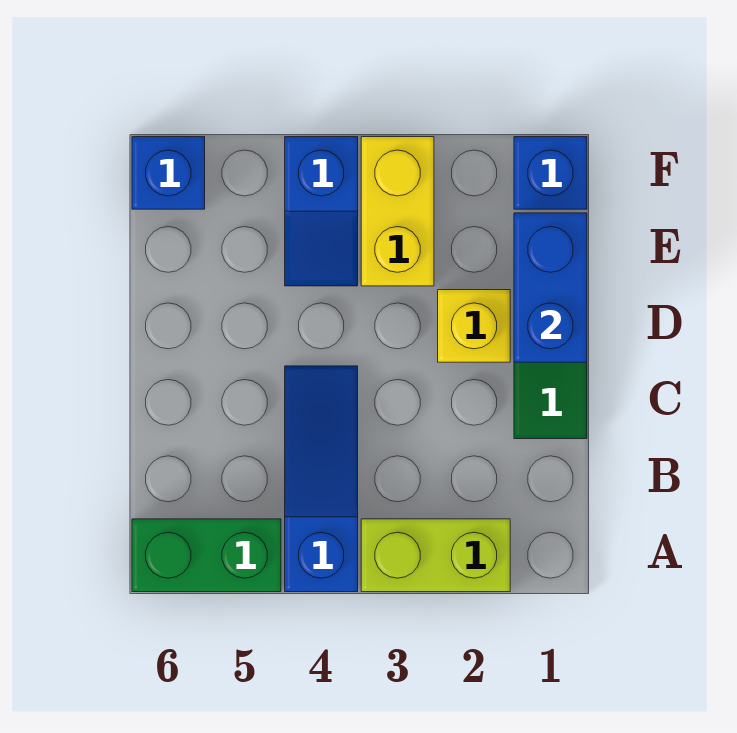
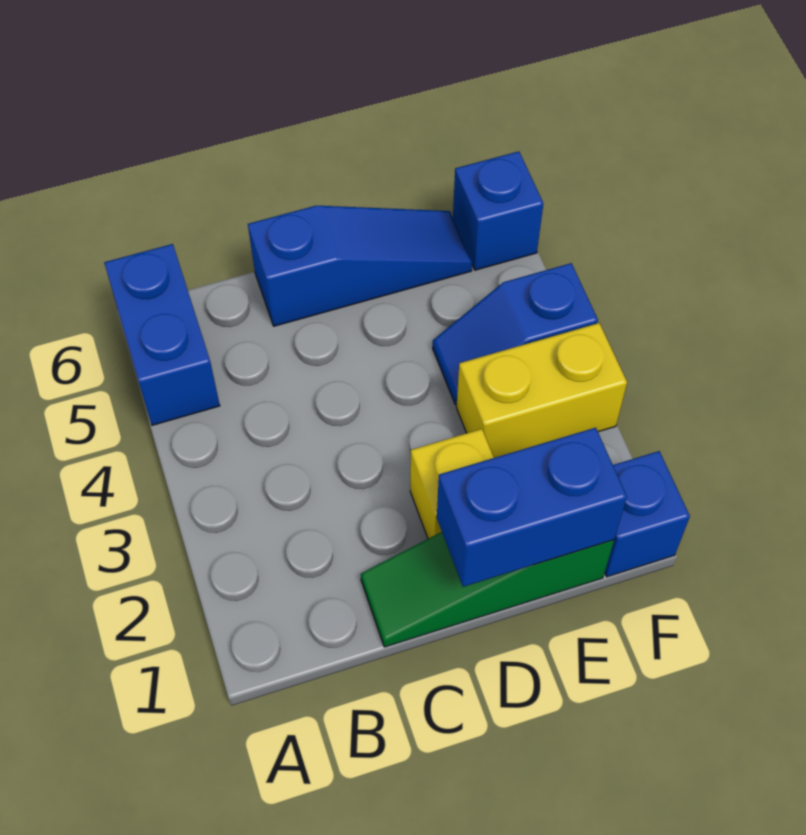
lime brick A2:A3 level 1 -> none
blue slope A4:C4 level 1 top A -> blue slope C6:E6 level 1 top C
green brick A5:A6 level 1 -> blue brick A5:A6 level 1

